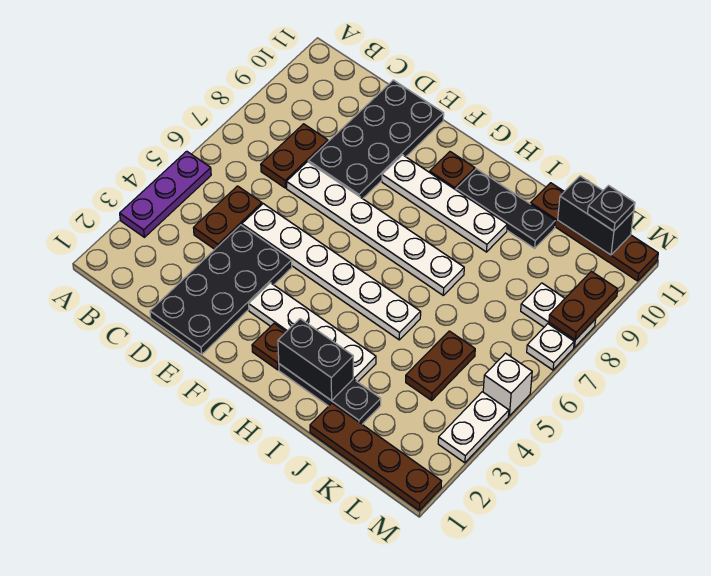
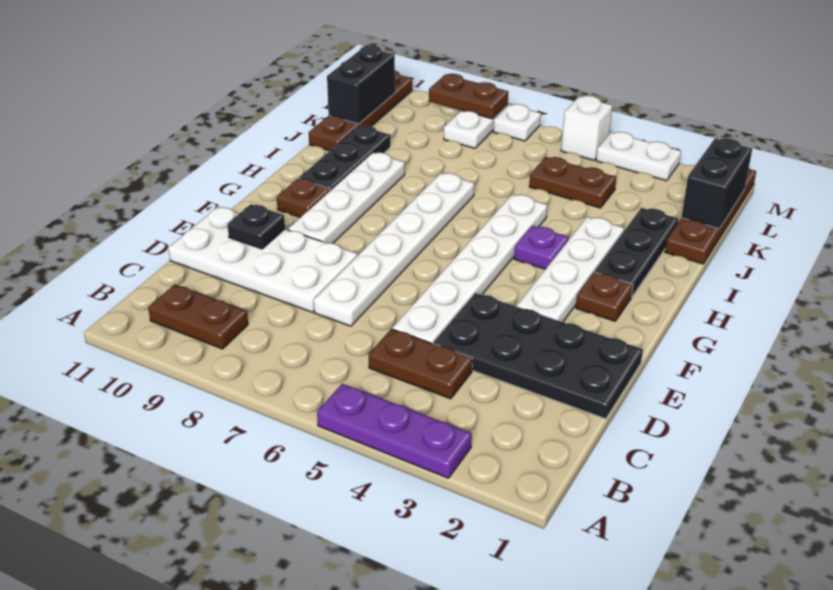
brown plate C7:C8 level 1 -> brown plate B9:B10 level 1
black plate D8:E11 level 1 -> white plate D8:E11 level 1
black brick H2:I2 level 2 -> black brick K1:L1 level 2
none -> purple plate H4 level 1
black plate L11 level 3 -> black plate E10 level 2

